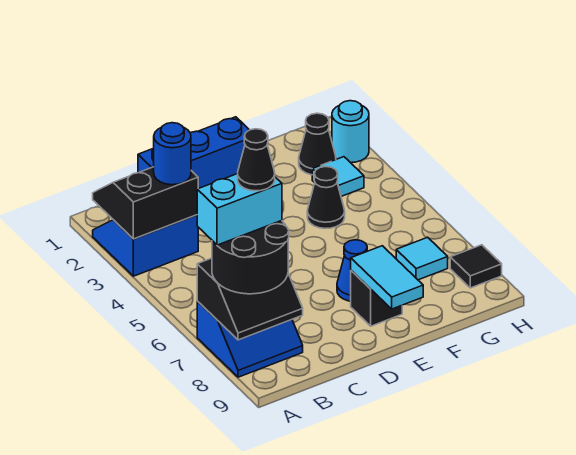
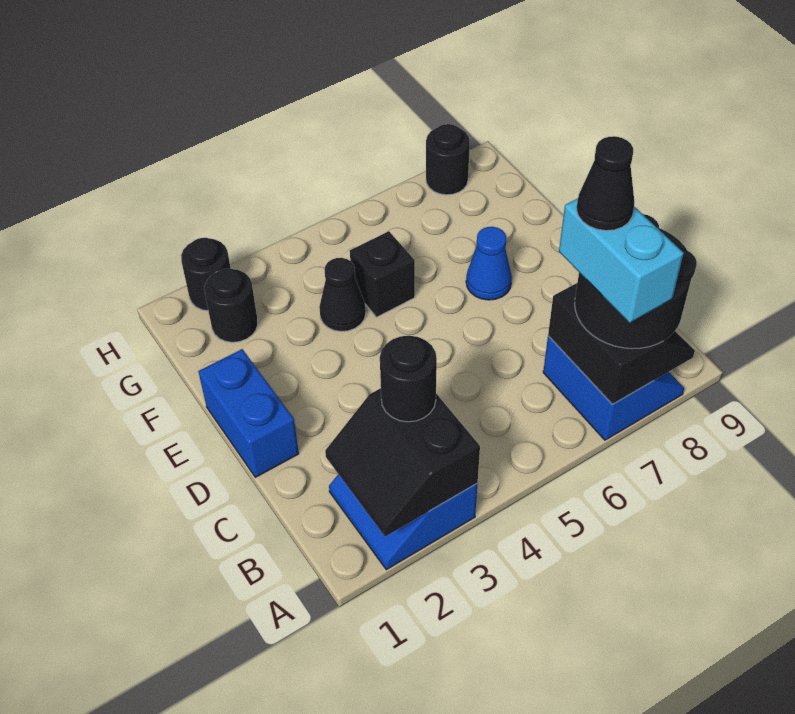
blue round brick B3 level 3 -> black round brick B3 level 3
blue brick C1:E1 level 1 -> blue brick D1:E1 level 1
black brick E8 level 1 -> black brick F5 level 1
cyan tile E8:E9 level 2 -> none
black cone G2 level 1 -> black round brick G2 level 1
cyan tile G3 level 1 -> none
cyan tile G7 level 1 -> none
cyan round brick H2 level 1 -> black round brick H2 level 1
black tile H8 level 1 -> black round brick H8 level 1

